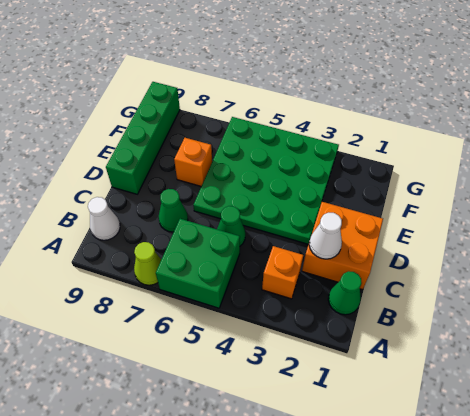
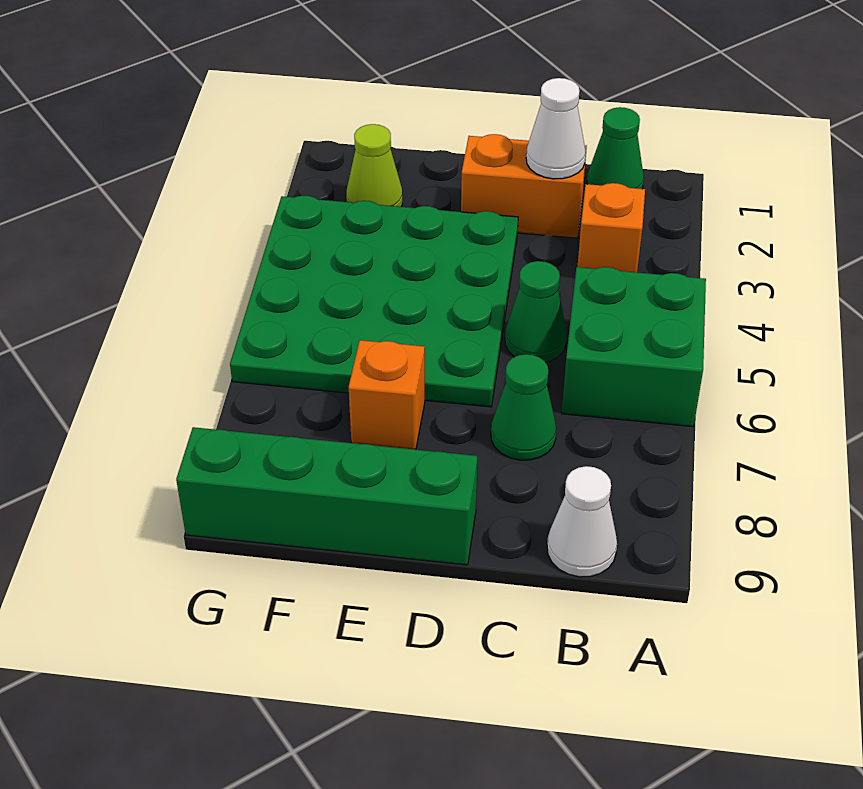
lime cone A7 level 1 -> lime cone F2 level 1
orange brick C1:D2 level 1 -> orange brick C2:D2 level 1

